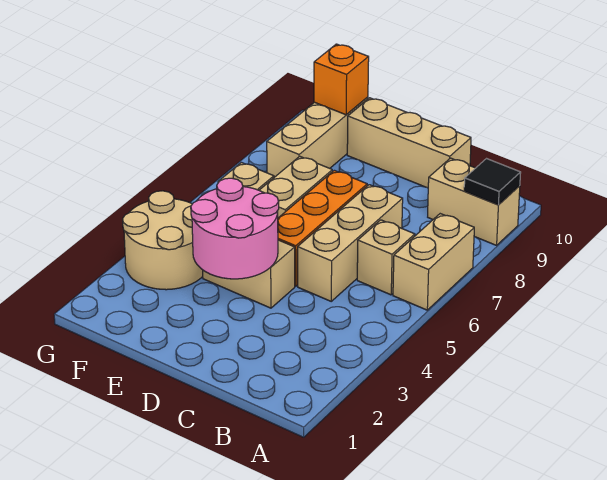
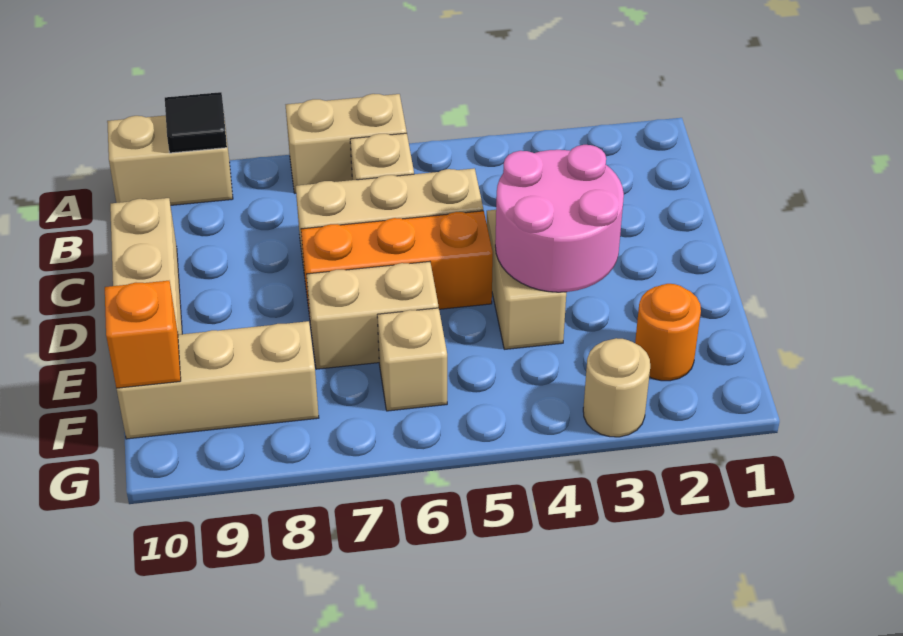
tan brick A9:B9 level 1 -> tan brick A9:A10 level 1
none -> orange round brick F2 level 1
tan round brick F3:G4 level 1 -> tan round brick G3 level 1

